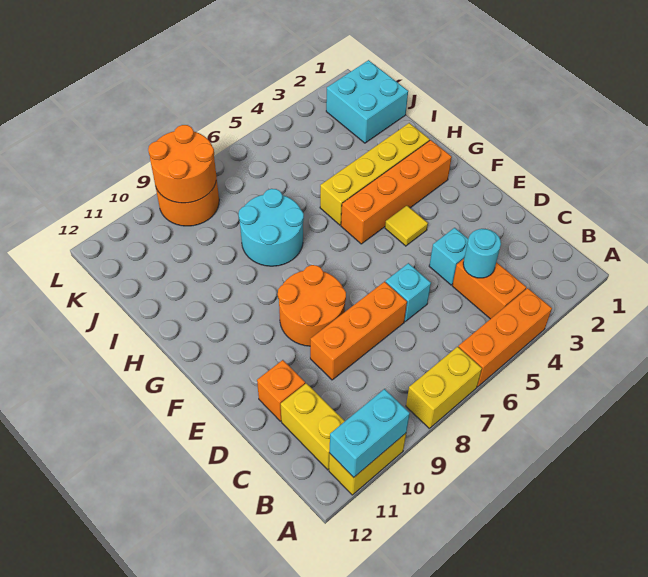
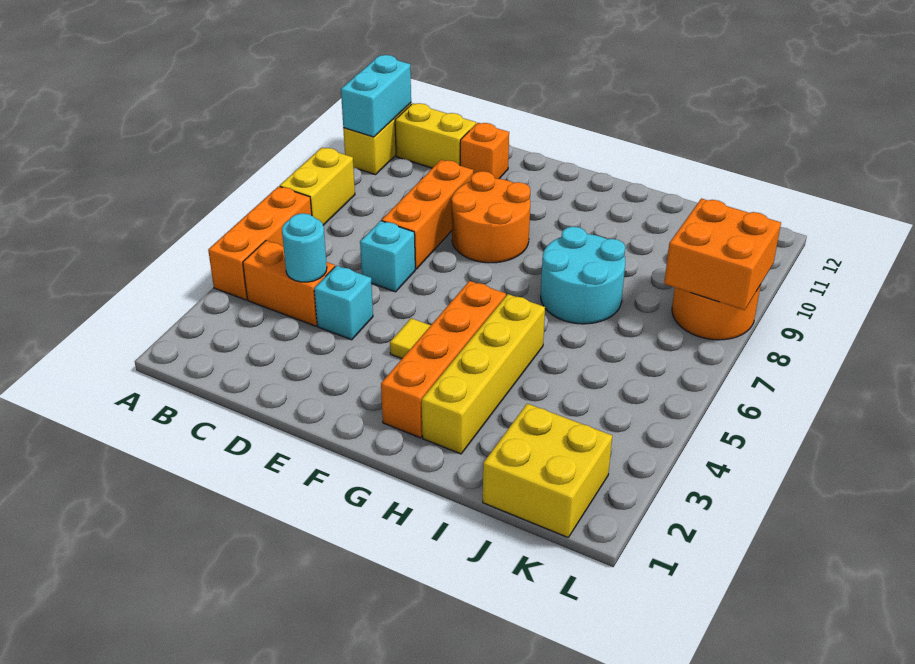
cyan brick J1:K2 level 1 -> yellow brick J1:K2 level 1
orange round brick K8:L9 level 2 -> orange brick K8:L9 level 2

